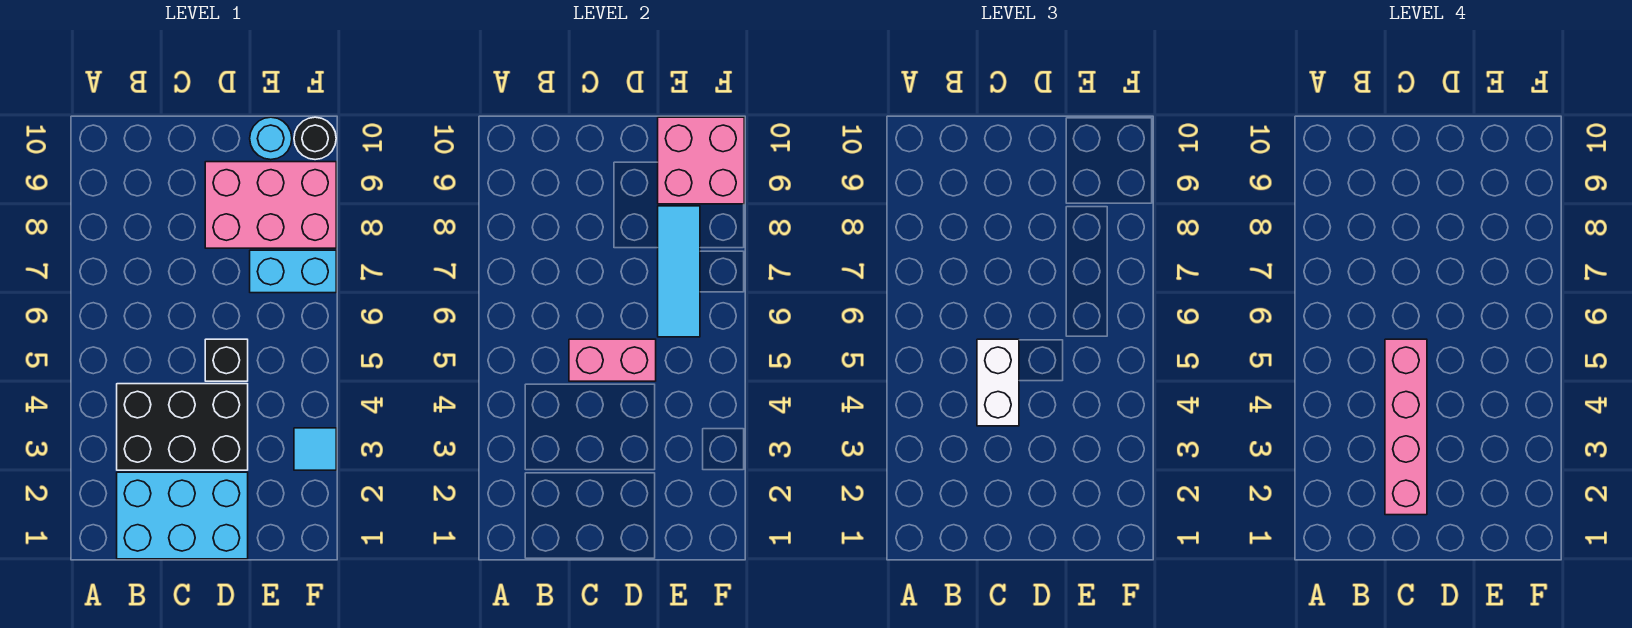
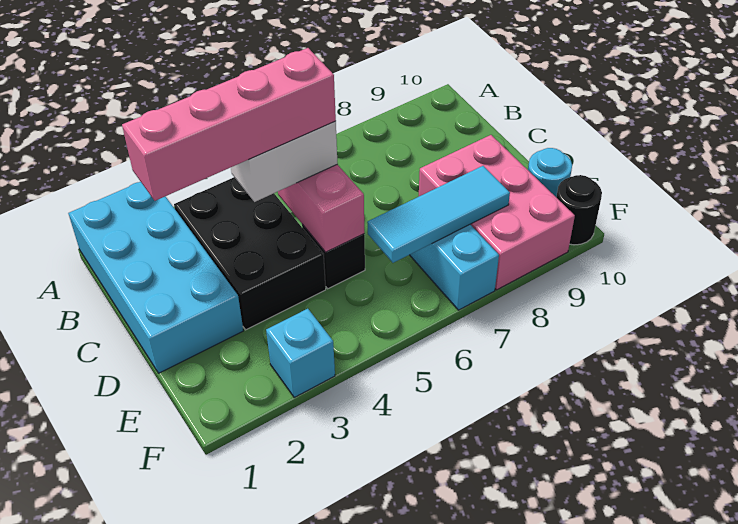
cyan brick B1:D2 level 1 -> cyan brick A1:D2 level 1
pink brick E9:F10 level 2 -> none
cyan tile F3 level 1 -> cyan brick F3 level 1

